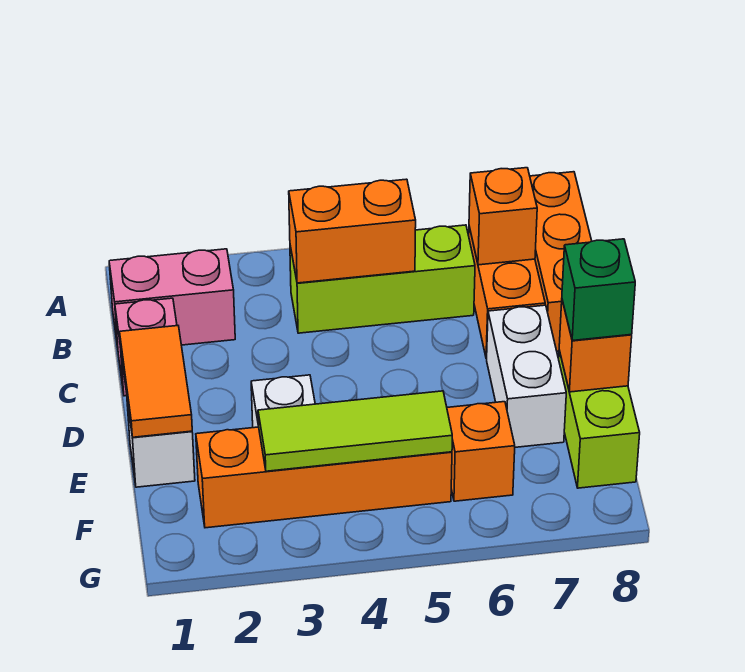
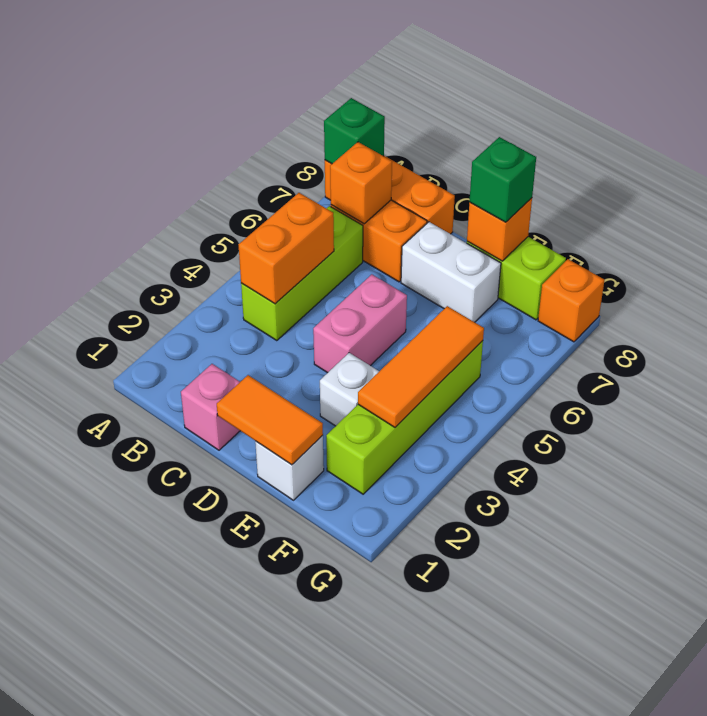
none -> green brick A8 level 2
pink brick B1:B2 level 1 -> pink brick D4:D5 level 1
orange brick F2:F5 level 1 -> lime brick F2:F5 level 1
lime tile F3:F5 level 2 -> orange tile F3:F5 level 2
orange brick F6 level 1 -> orange brick G8 level 1

